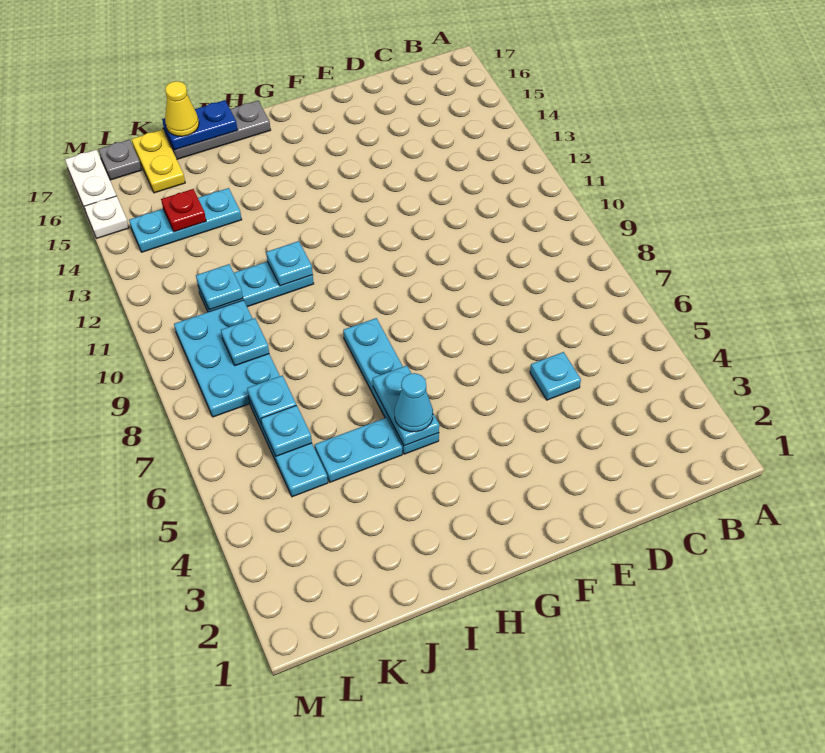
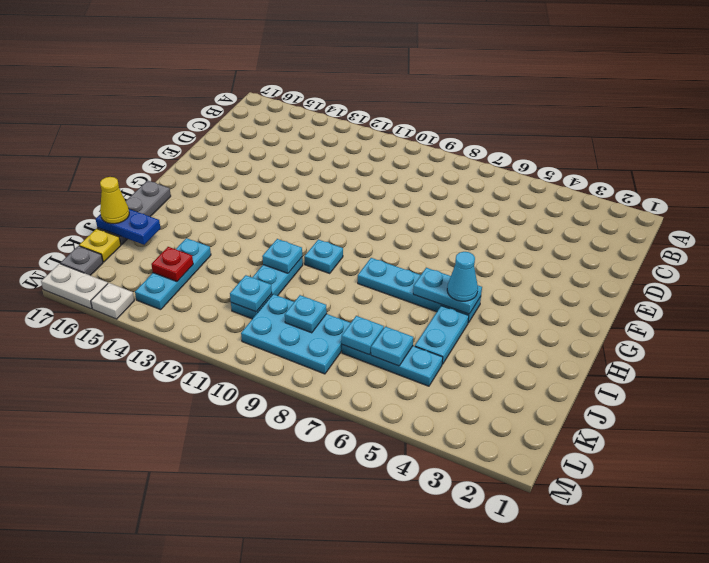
cyan plate D5 level 1 -> cyan plate H10 level 1
blue plate I17:J17 level 2 -> blue plate J16:J17 level 2
yellow plate K16:K17 level 1 -> yellow plate K17 level 1

